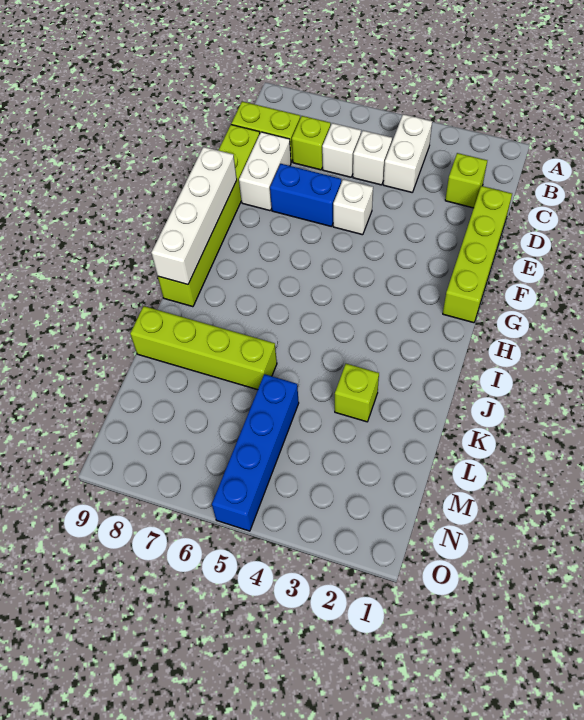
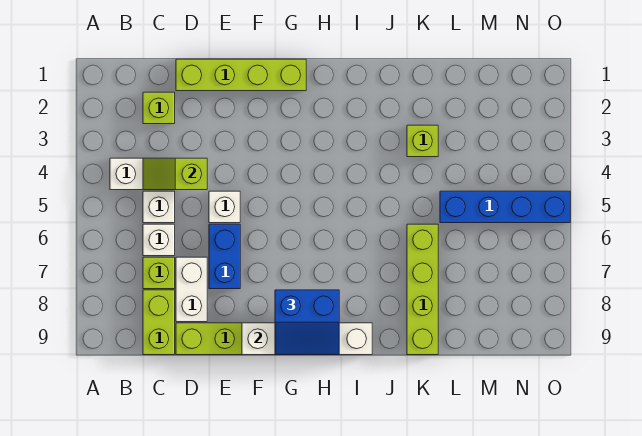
none -> lime slope C4:D4 level 2 top D
white brick D8:E8 level 1 -> white brick D7:D8 level 1
none -> blue slope G8:H9 level 3 top 8

